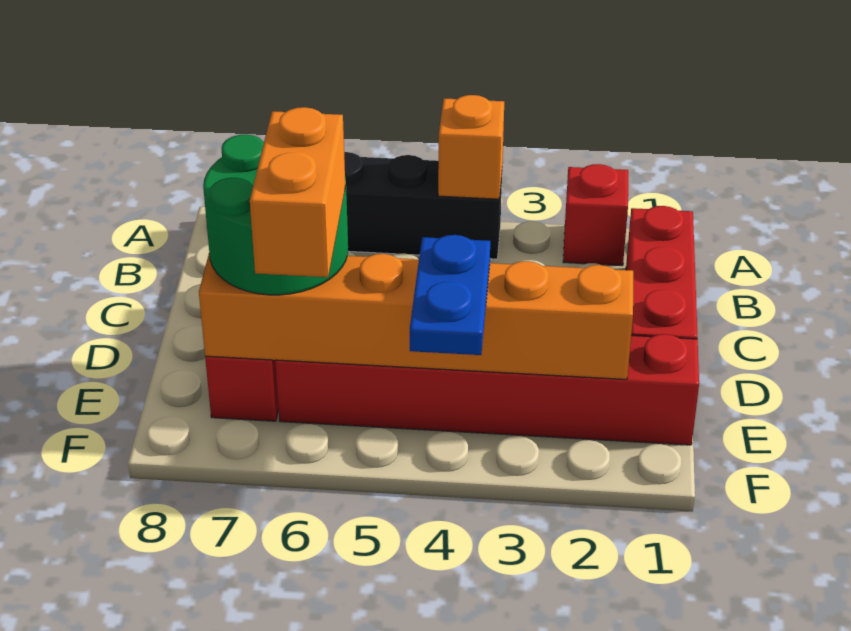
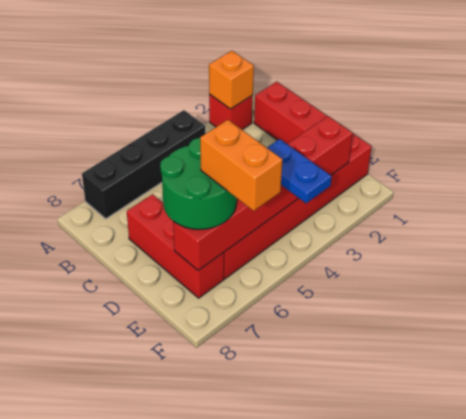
orange brick A4 level 2 -> orange brick A2 level 2
orange brick E2:E7 level 2 -> red brick E2:E7 level 2

